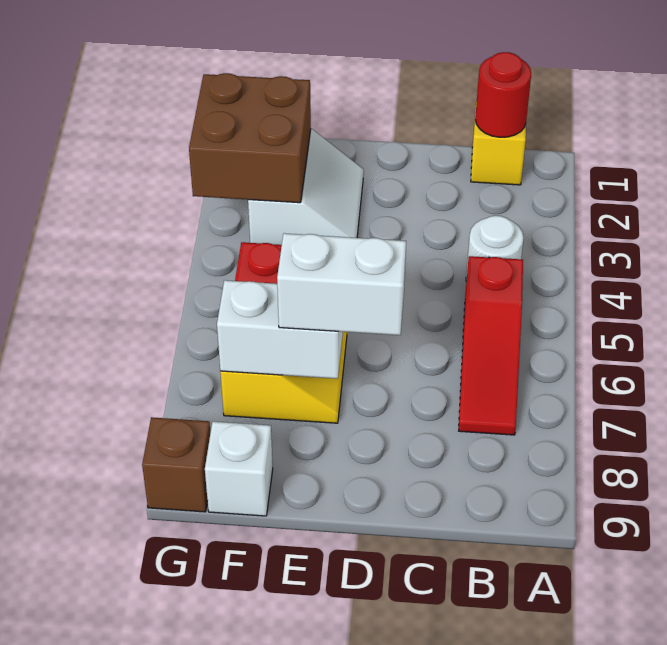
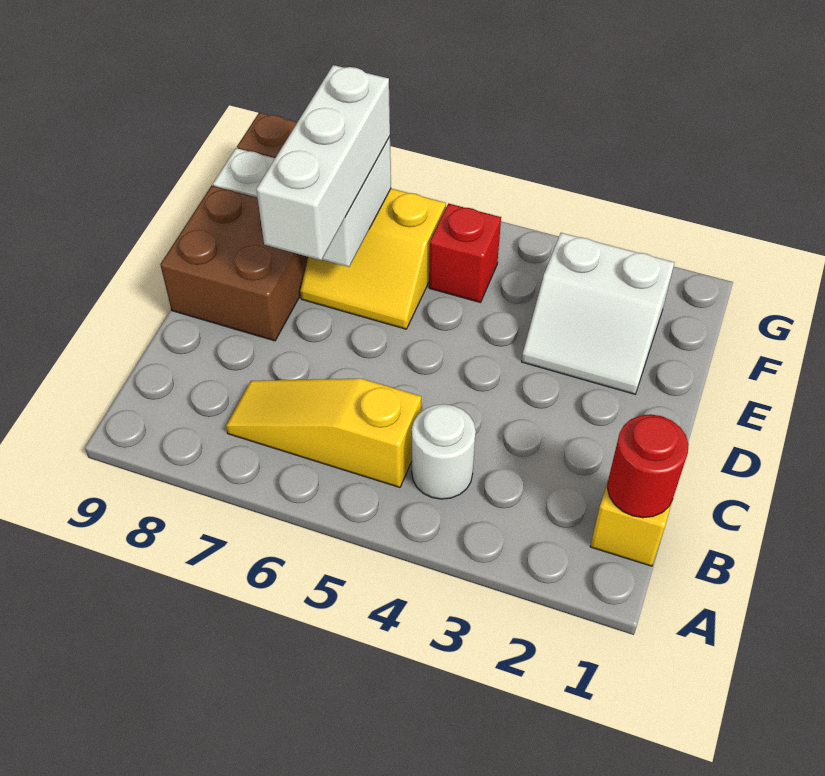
red slope B5:B7 level 1 top 5 -> yellow slope B5:B7 level 1 top 5
white brick D7:E7 level 3 -> white brick D7:F7 level 3
brown brick F2:G3 level 2 -> brown brick D8:E9 level 1

